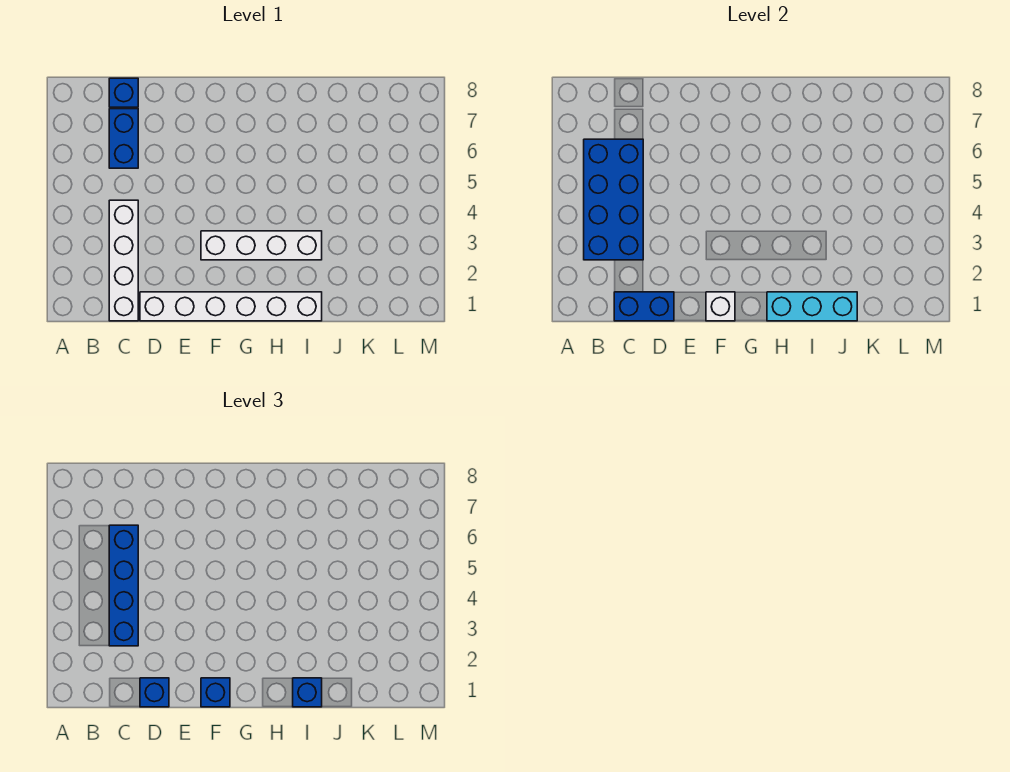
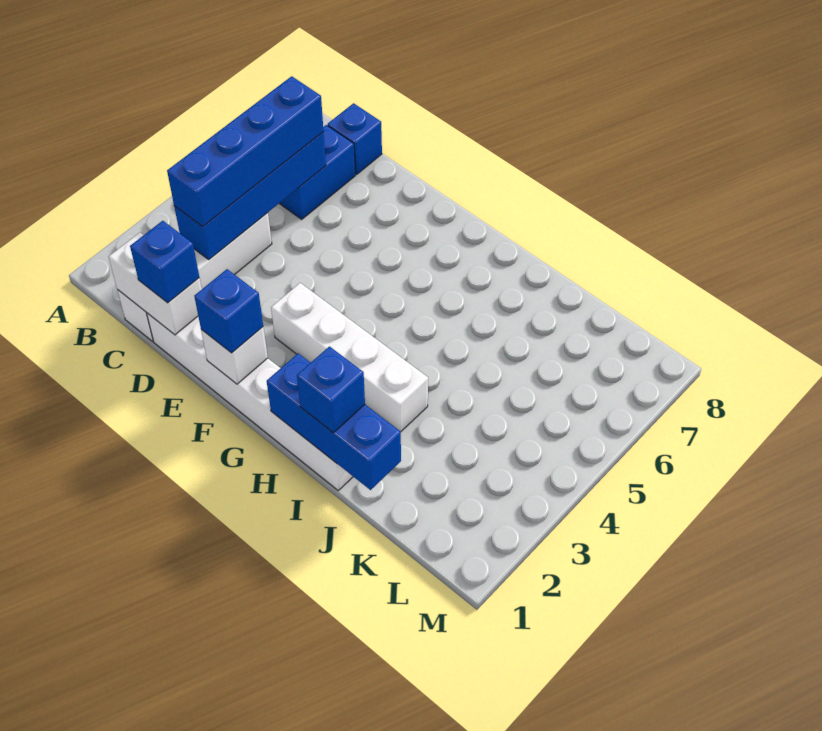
blue brick B3:C6 level 2 -> blue brick C3:C6 level 2
blue brick C1:D1 level 2 -> white brick C1:D1 level 2
cyan brick H1:J1 level 2 -> blue brick H1:J1 level 2

